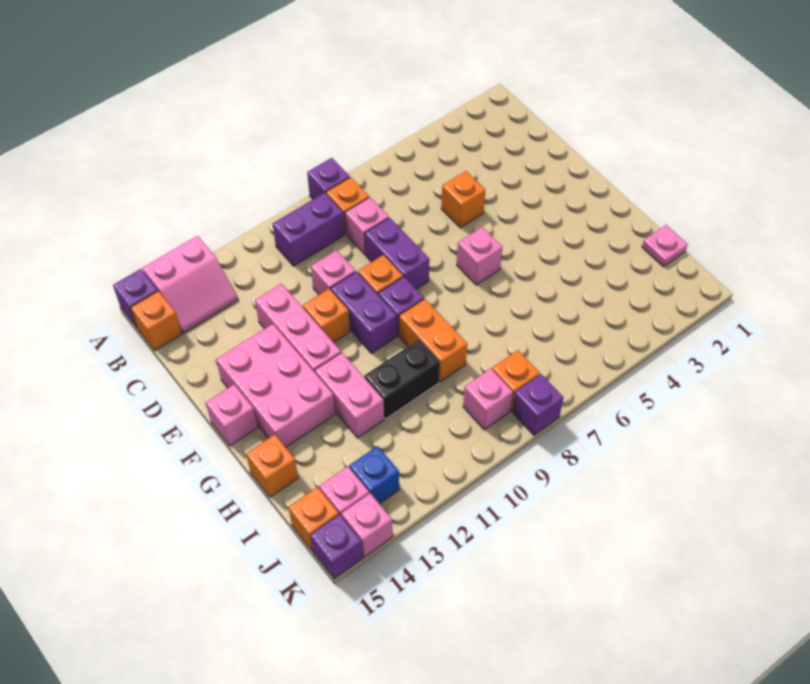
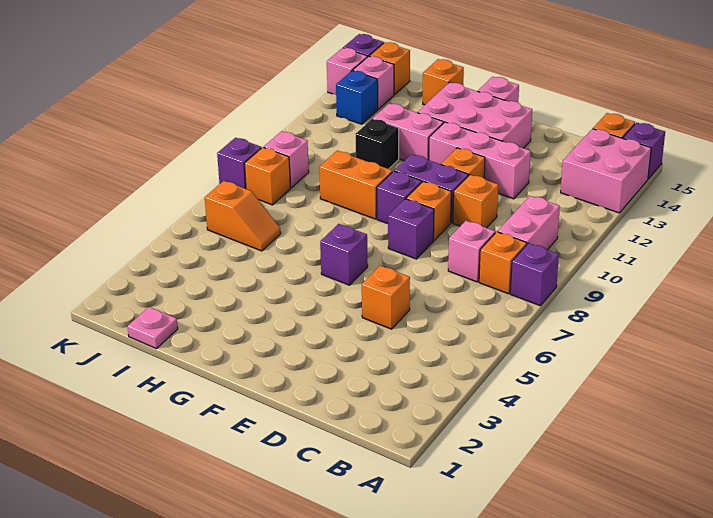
pink slope A13:B14 level 1 top A -> pink brick A13:B14 level 1
purple brick B9:B10 level 1 -> pink brick B9:B10 level 1
purple brick D8:E8 level 1 -> purple brick E8 level 1
pink brick D10 level 1 -> orange brick D10 level 1
pink brick F6 level 1 -> purple brick F6 level 1
black brick H10:H11 level 1 -> black brick H11 level 1
none -> orange slope I6:J6 level 1 top J

